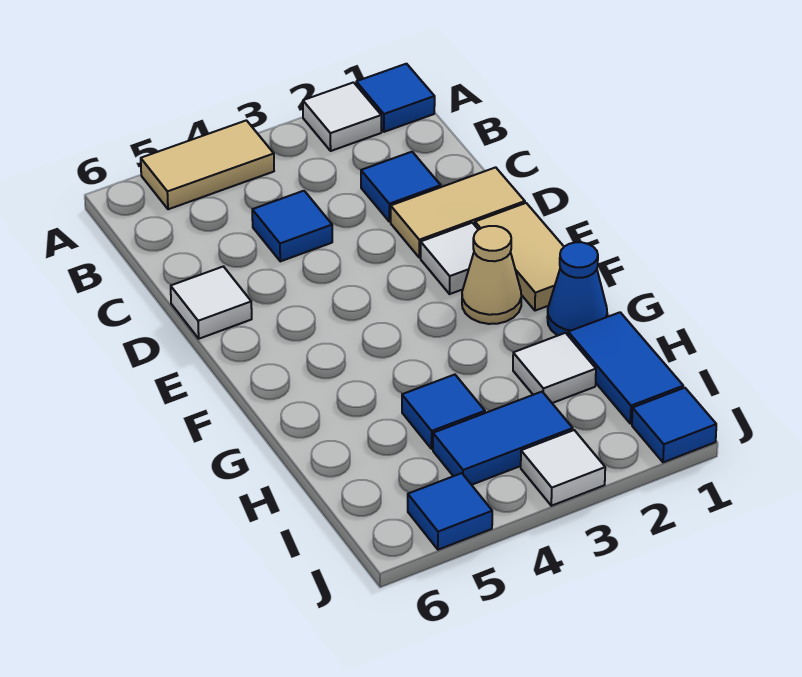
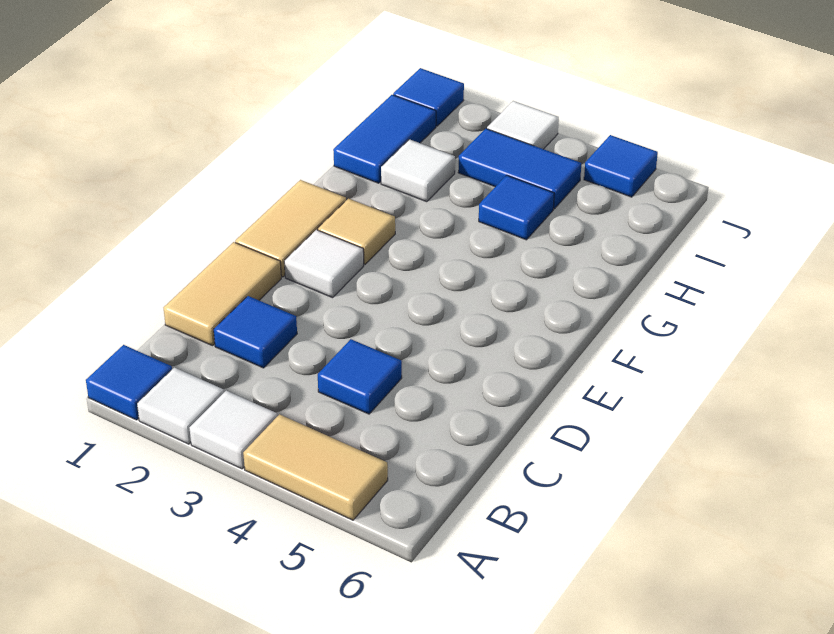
tan tile D1:D2 level 1 -> tan tile C1:D1 level 1
white tile D6 level 1 -> white tile A3 level 1
tan cone F2 level 1 -> tan tile F2 level 1
blue cone G1 level 1 -> none

